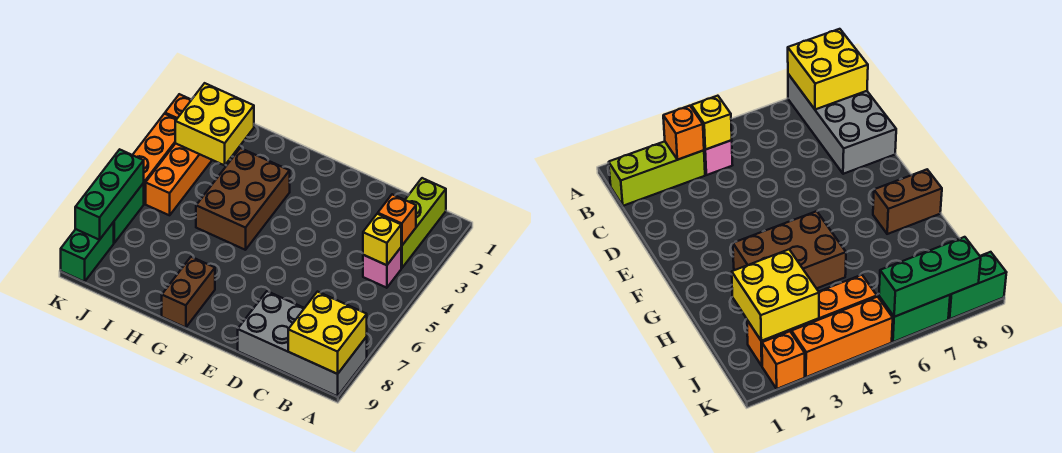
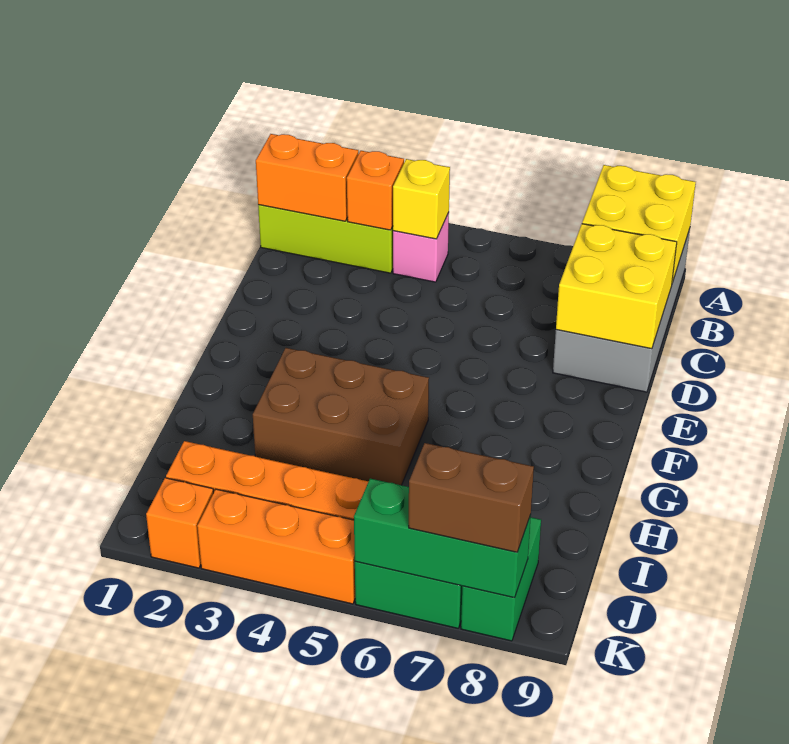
none -> orange brick B1:B2 level 2
brown brick G8:G9 level 1 -> brown brick K7:K8 level 3
yellow brick I2:J3 level 2 -> yellow brick C8:D9 level 2
green brick K8:K9 level 1 -> green brick J8:K8 level 1

